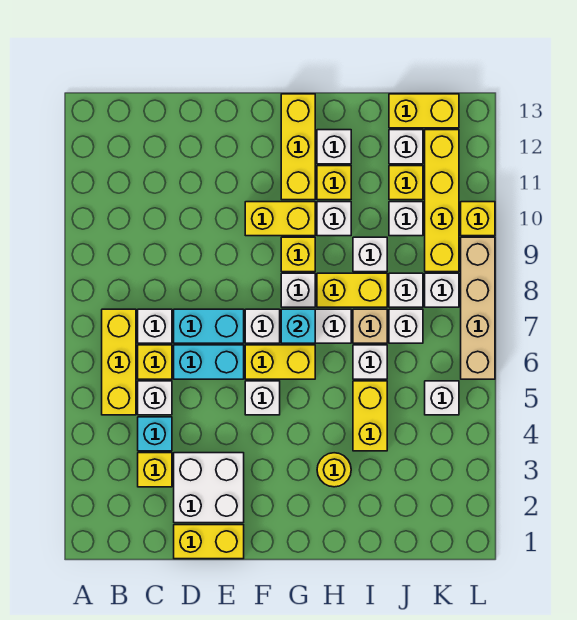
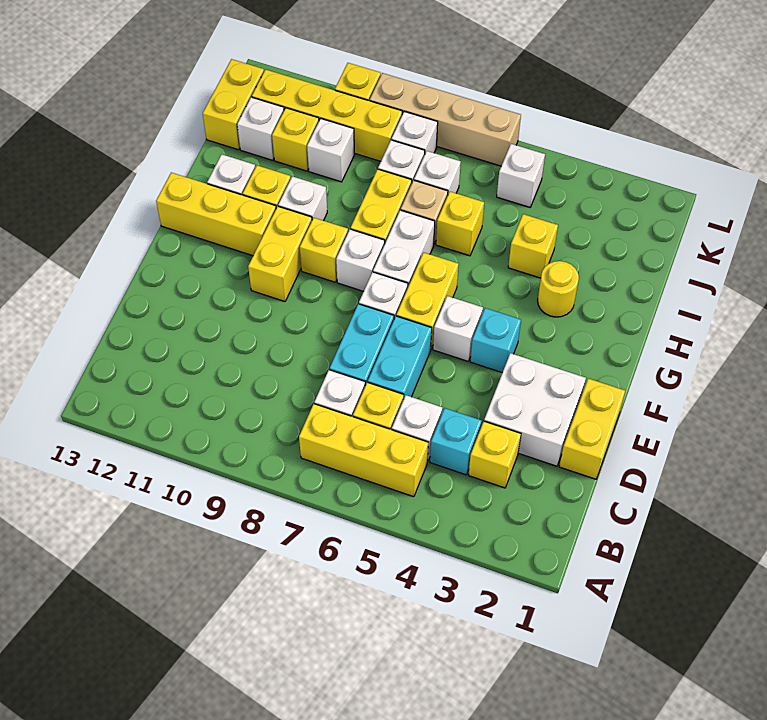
cyan brick G7 level 2 -> cyan brick F4 level 1
yellow brick I4:I5 level 1 -> yellow brick I4 level 1
white brick I6 level 1 -> yellow brick I6 level 1
white brick I9 level 1 -> none

